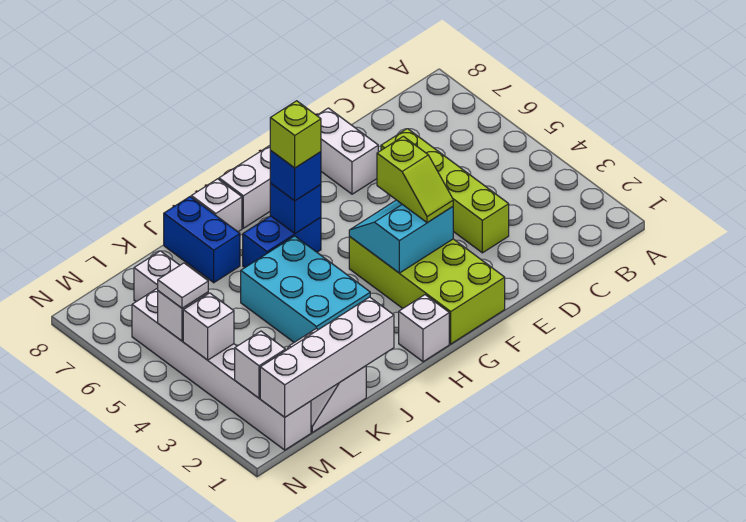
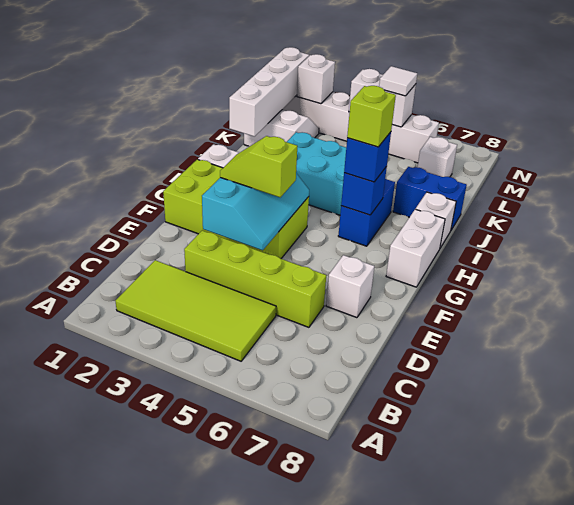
none -> lime tile B2:C5 level 1
white brick E7:E8 level 1 -> white brick E7 level 1
cyan slope F3:G4 level 2 top 3 -> cyan slope E3:G4 level 2 top 3

